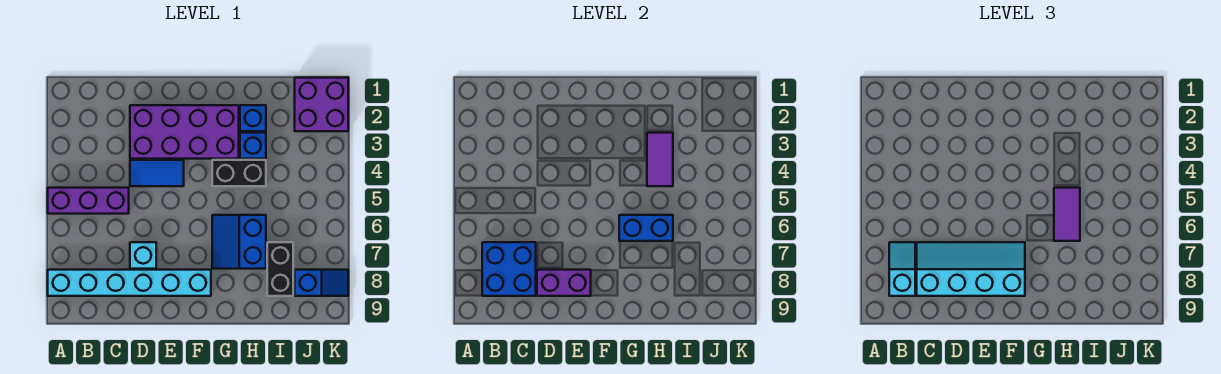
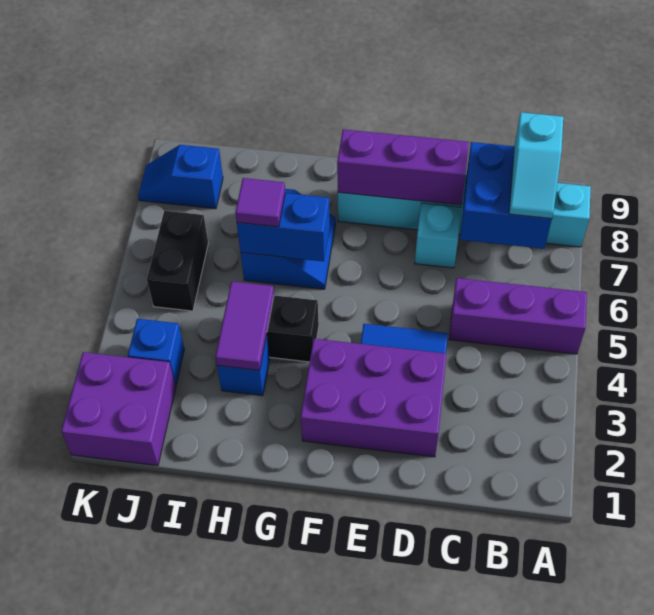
cyan slope C7:F8 level 3 top 8 -> none
purple brick D2:G3 level 1 -> purple brick D2:F3 level 1
purple brick D8:E8 level 2 -> purple brick D8:F8 level 2
blue brick H2 level 1 -> blue brick J3 level 1
purple tile H5:H6 level 3 -> purple tile H6 level 3
black brick I7:I8 level 1 -> black brick J5:J6 level 1

